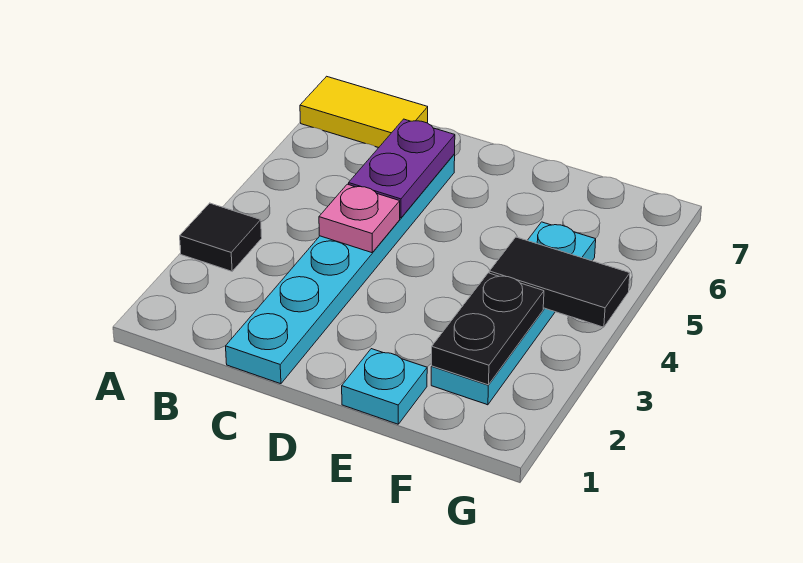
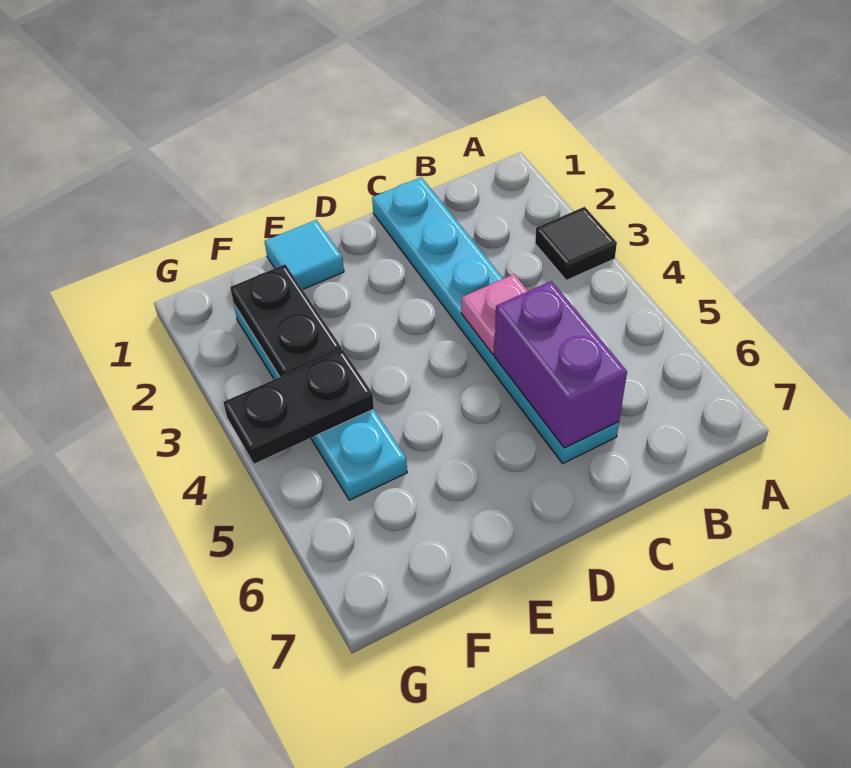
yellow tile A7:B7 level 1 -> none
purple plate C5:C6 level 2 -> purple brick C5:C6 level 2
cyan plate E1 level 1 -> cyan tile E1 level 1
black tile F4:G4 level 2 -> black plate F4:G4 level 2

